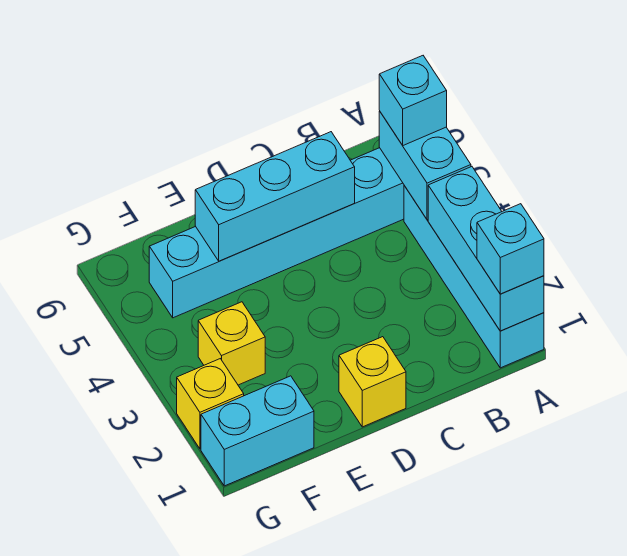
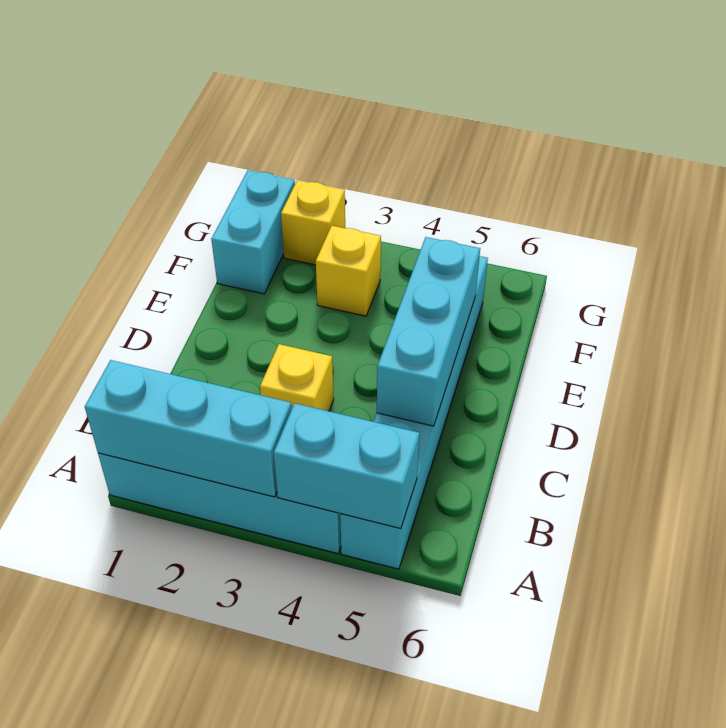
cyan brick A1 level 3 -> none
cyan brick A5 level 3 -> none
yellow brick D1 level 1 -> yellow brick C3 level 1

